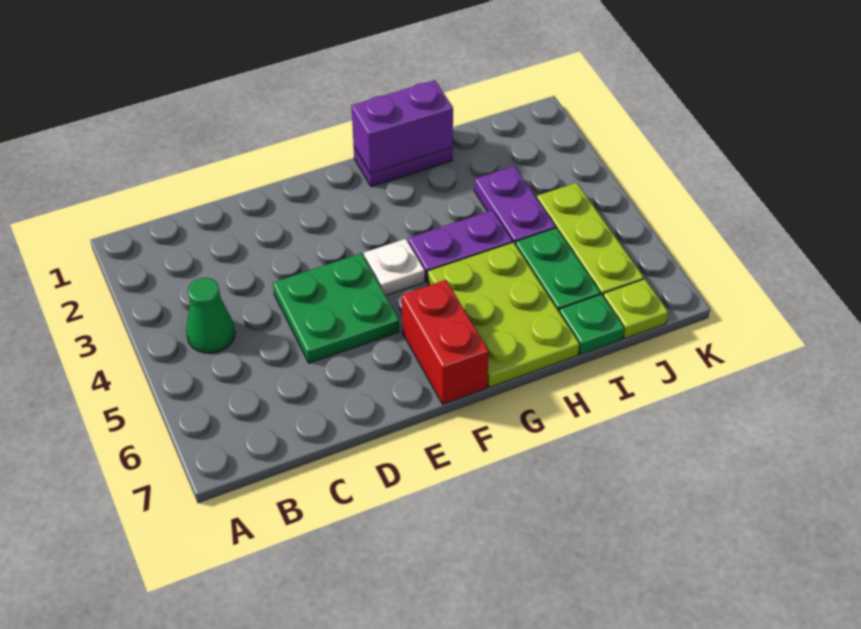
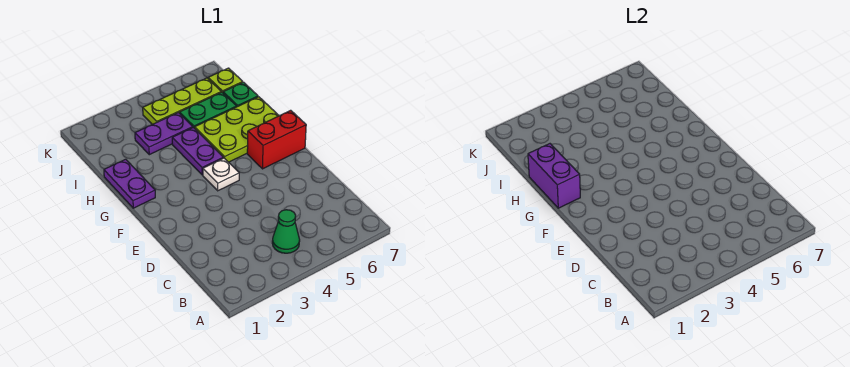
green plate D4:E5 level 1 -> none

